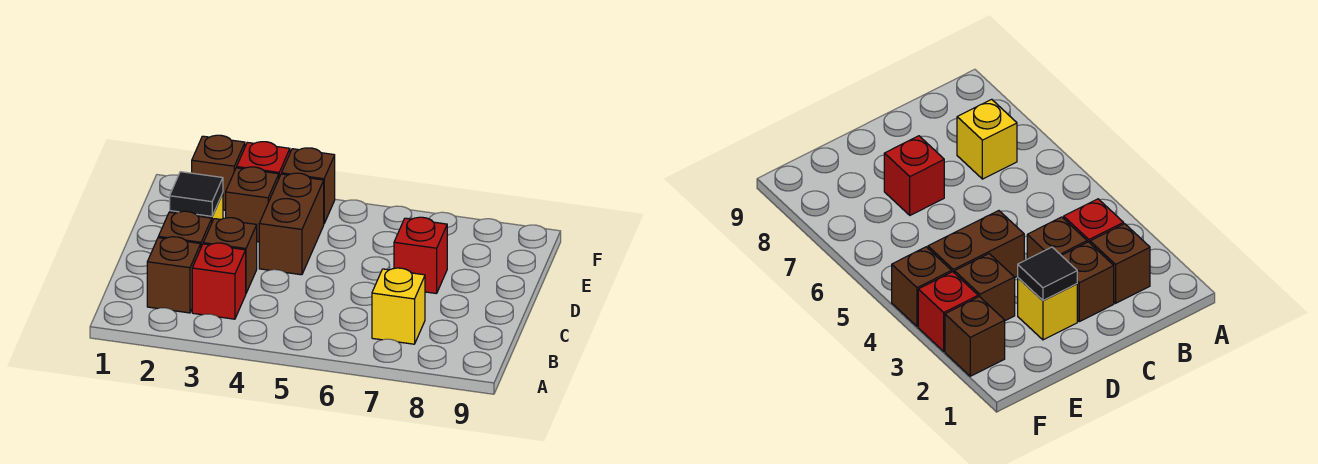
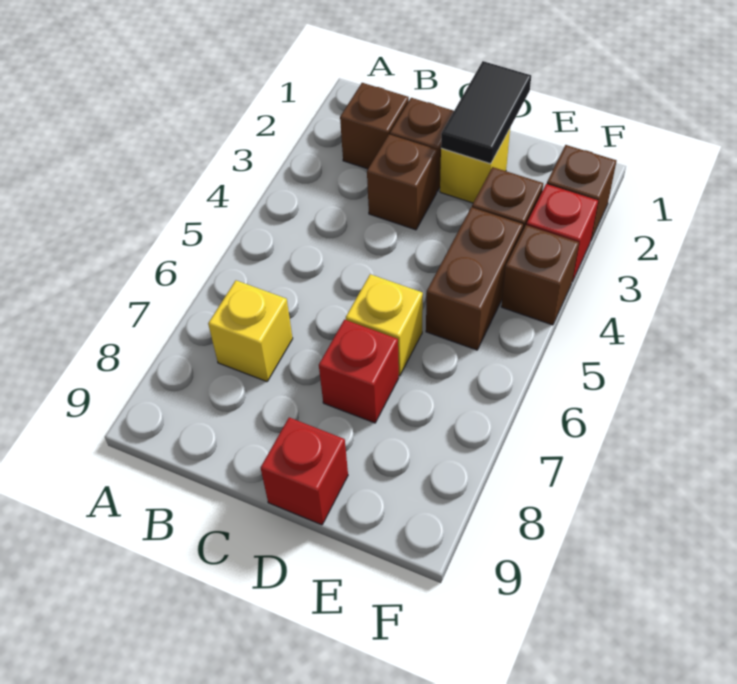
red brick B3 level 1 -> red brick D9 level 1
black tile D2 level 2 -> black tile D1:D2 level 2
brown brick D4:E4 level 1 -> brown brick E4:E5 level 1
none -> yellow brick D6 level 1

